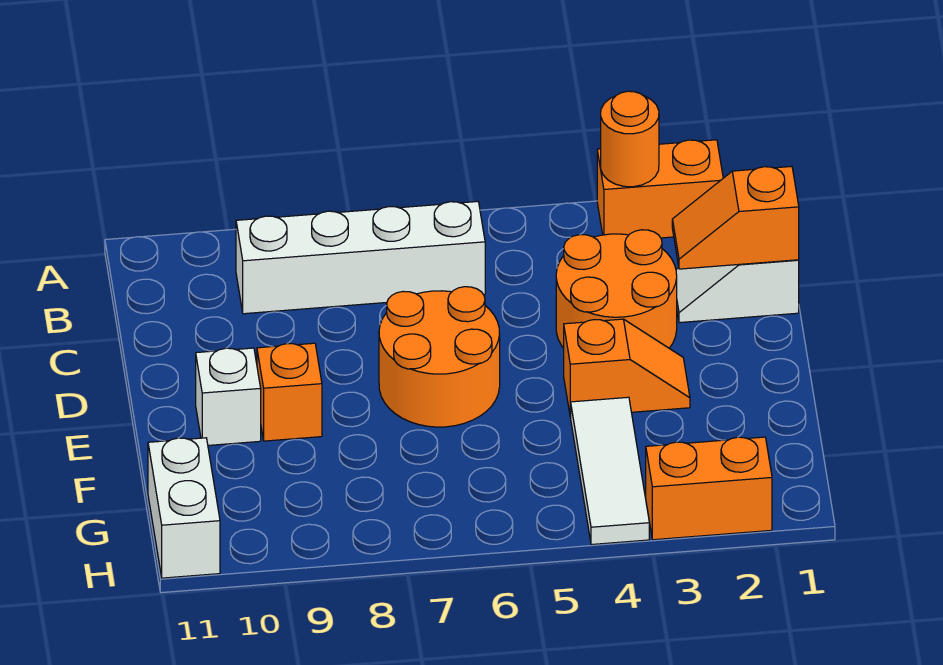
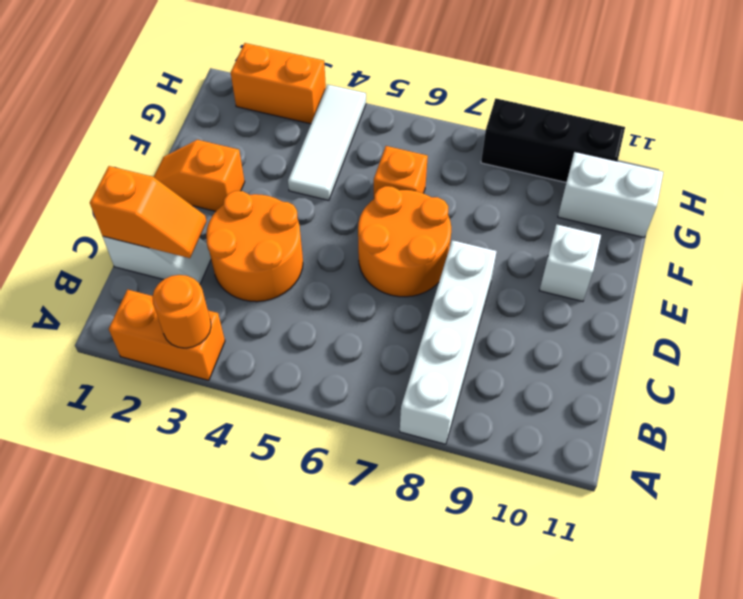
white brick B6:B9 level 1 -> white brick A8:D8 level 1
orange slope E3:E4 level 1 top 4 -> orange slope E1:E2 level 1 top 2
orange brick E9 level 1 -> orange brick F6 level 1
white brick G11:H11 level 1 -> white brick G10:G11 level 1
none -> black brick H8:H10 level 1

